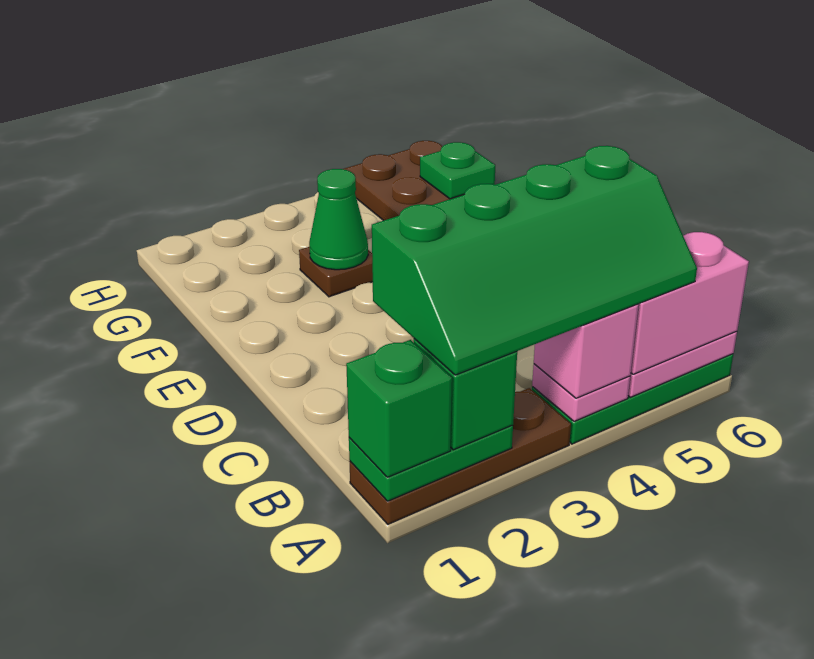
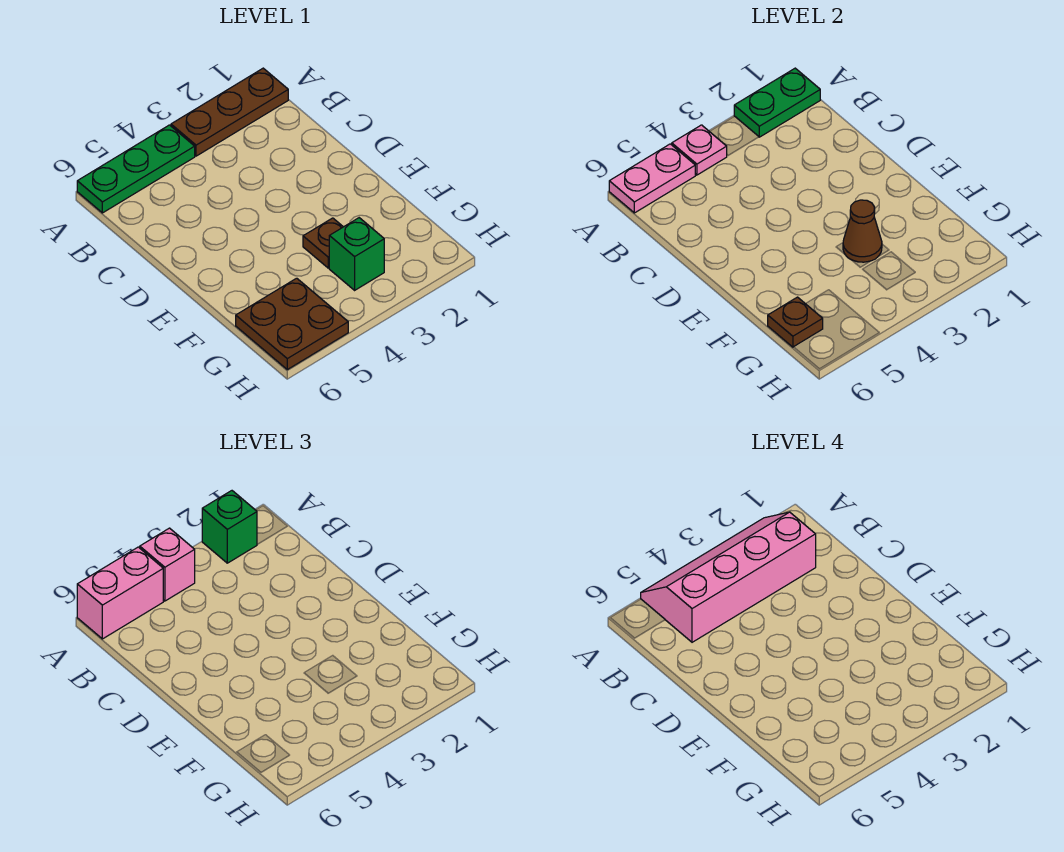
green brick A1 level 3 -> green brick G3 level 1
green slope A2:B5 level 4 top B -> pink slope A2:B5 level 4 top B
green cone F3 level 2 -> brown cone F3 level 2
green plate G6 level 2 -> brown plate G6 level 2

